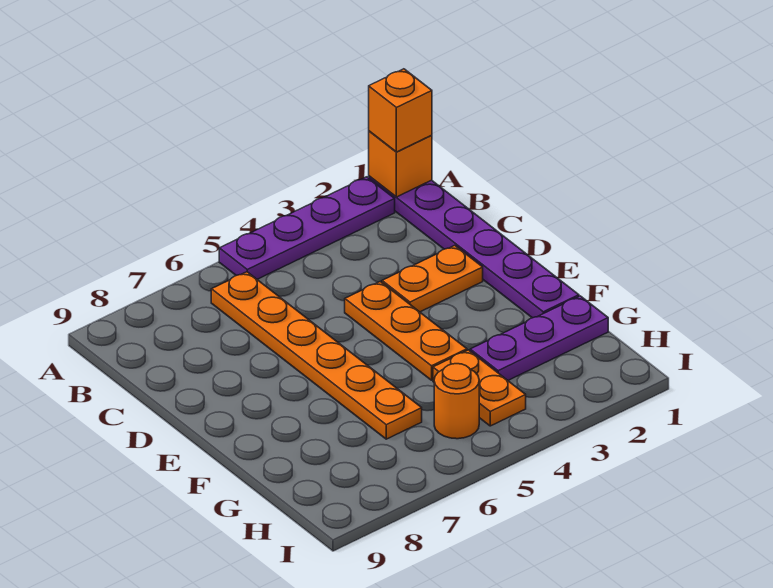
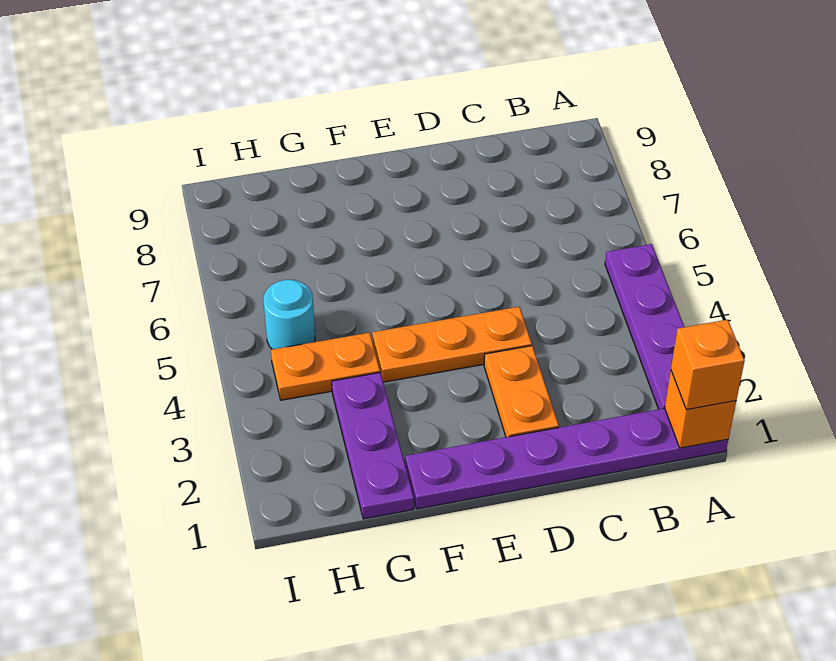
orange plate B6:G6 level 1 -> none
orange round brick H5 level 1 -> cyan round brick H5 level 1

